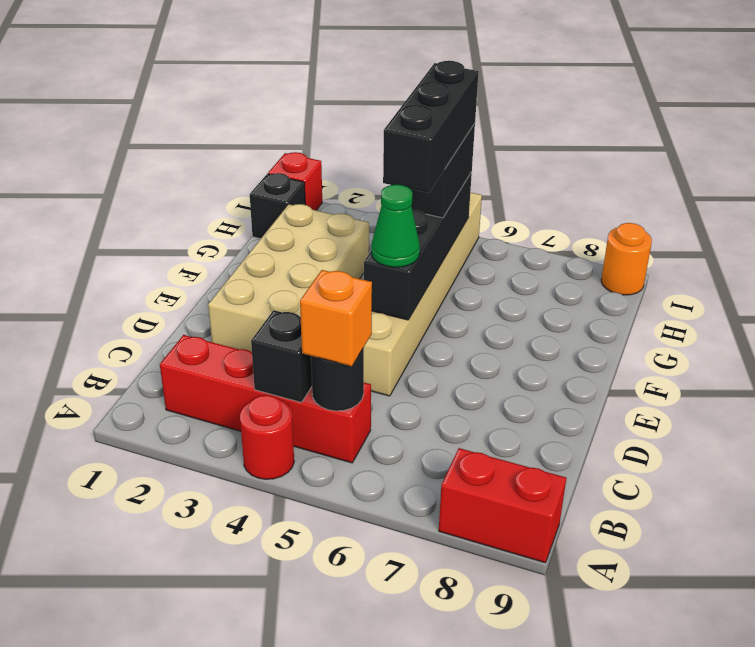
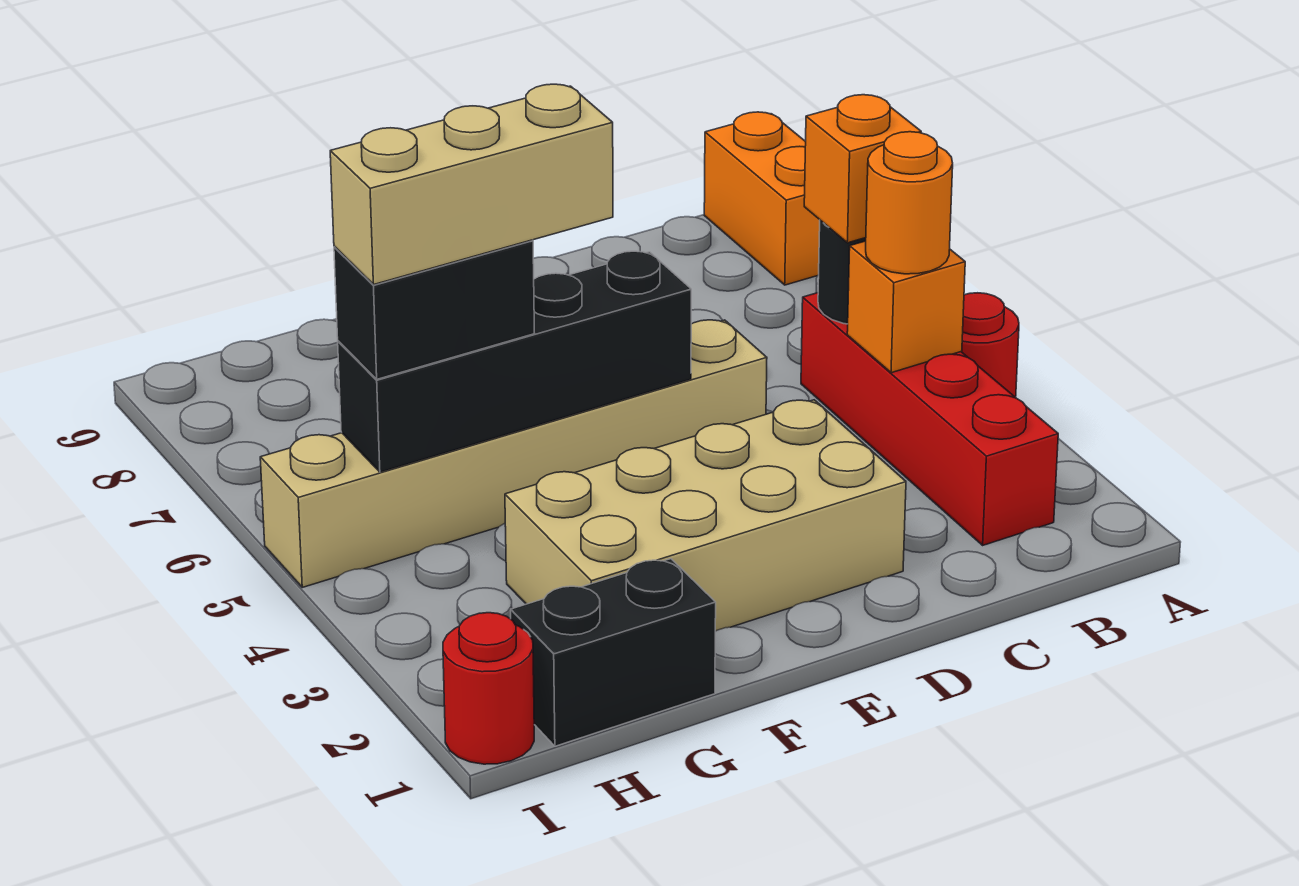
red brick A8:A9 level 1 -> orange brick A8:A9 level 1
black brick B4 level 2 -> orange brick B4 level 2
green cone E5 level 3 -> none
black brick F5:H5 level 4 -> tan brick F5:H5 level 4
black brick H1 level 1 -> black brick G1:H1 level 1
red brick I1 level 1 -> red round brick I1 level 1
orange round brick I9 level 1 -> orange round brick B4 level 3

